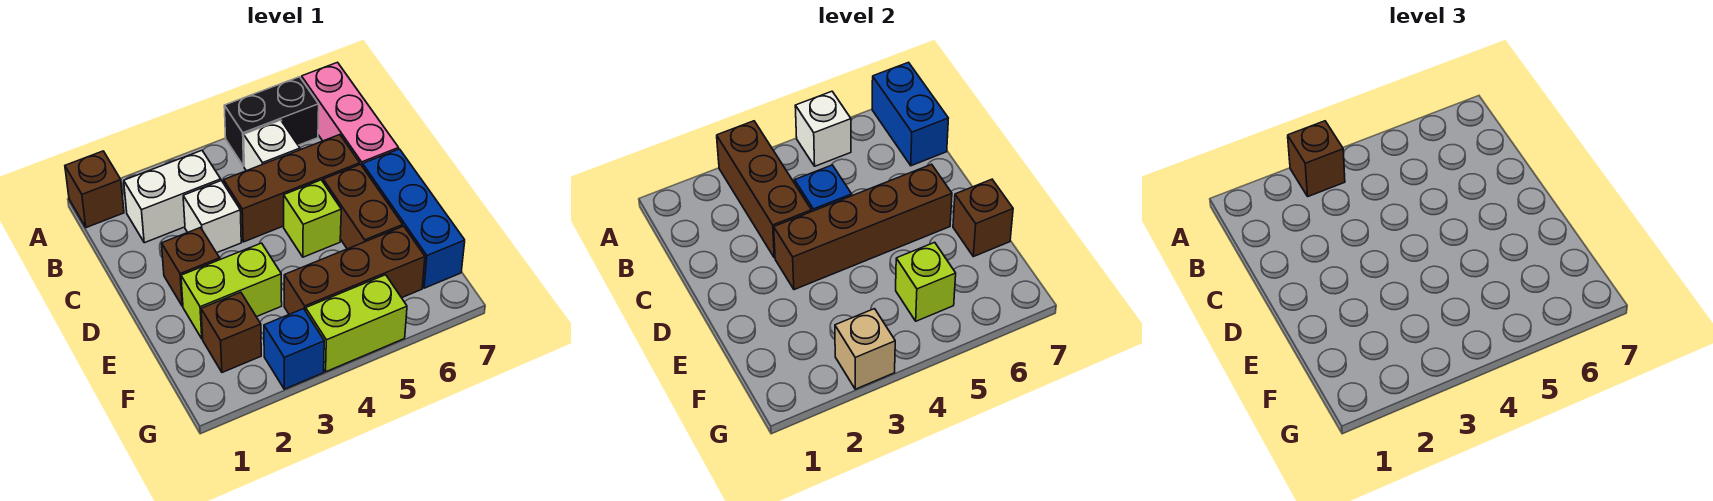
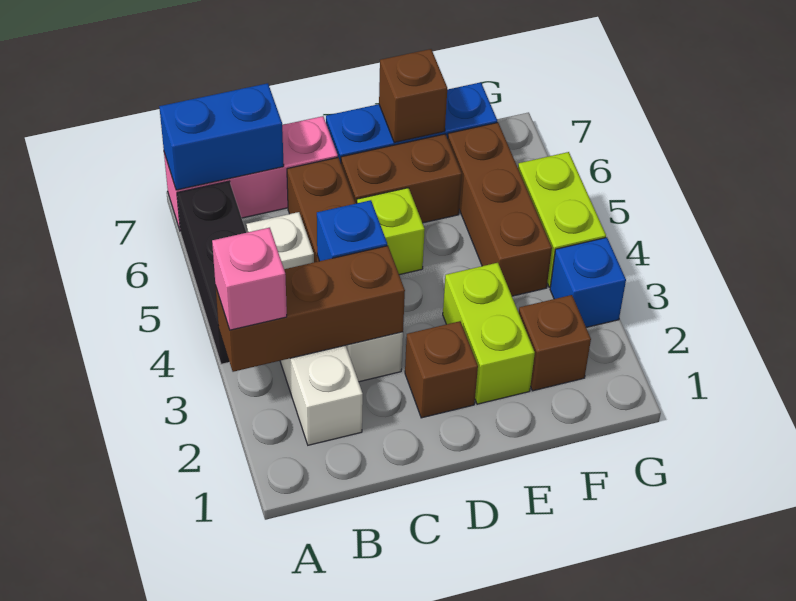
brown brick A1 level 1 -> none
brown brick A3 level 3 -> pink brick A3 level 3
black brick A5:A6 level 1 -> black brick A4:A6 level 1
white brick A5 level 2 -> none
brown brick D3:D6 level 2 -> none
lime brick F5 level 2 -> none
tan brick G3 level 2 -> none

